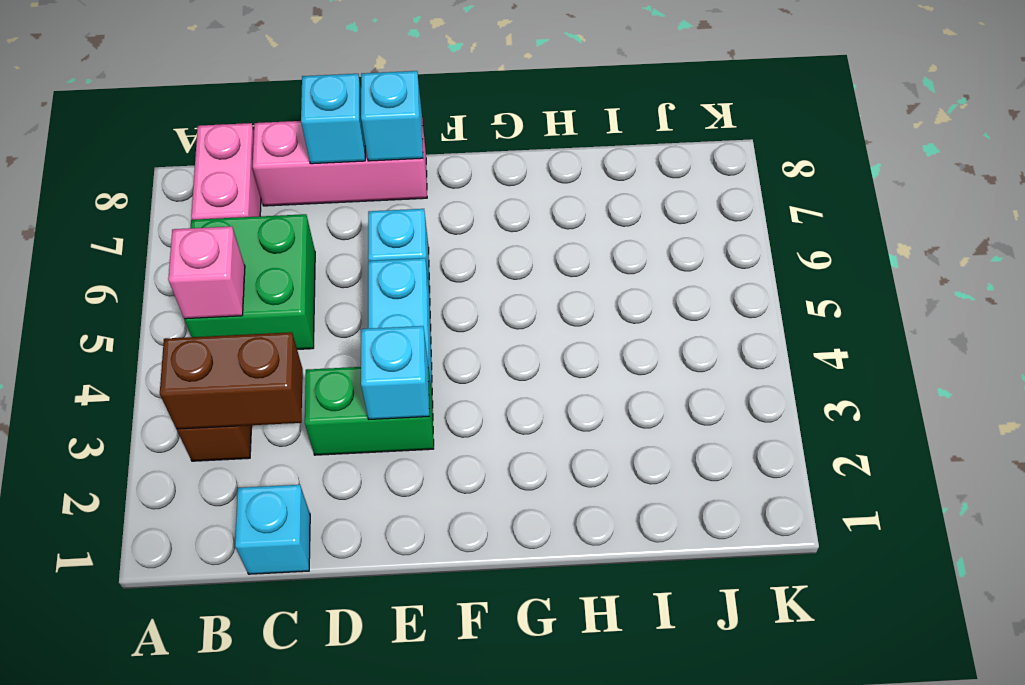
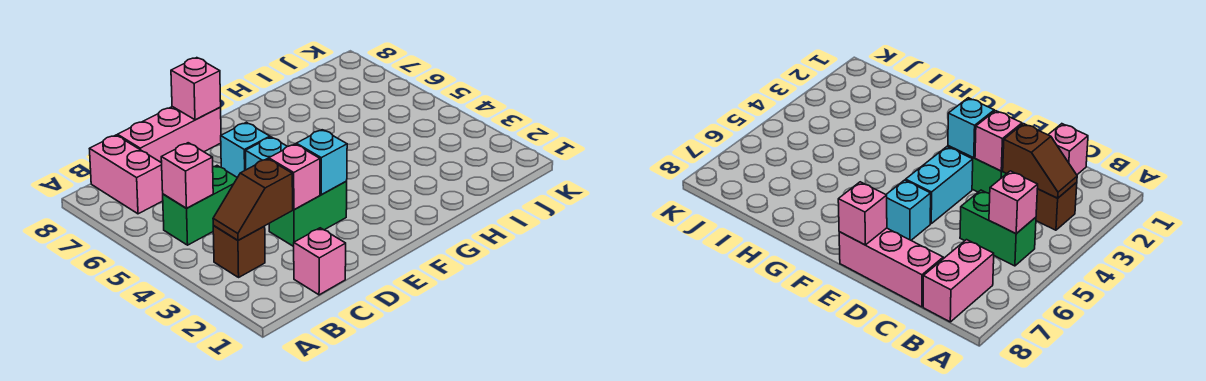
brown brick B3:C3 level 2 -> brown slope B3:C3 level 2 top C
green brick B5:C6 level 1 -> green brick B5:C5 level 1
cyan brick C1 level 1 -> pink brick C1 level 1
none -> pink brick D3 level 2
cyan brick D8 level 2 -> none
cyan brick E8 level 2 -> pink brick E8 level 2

